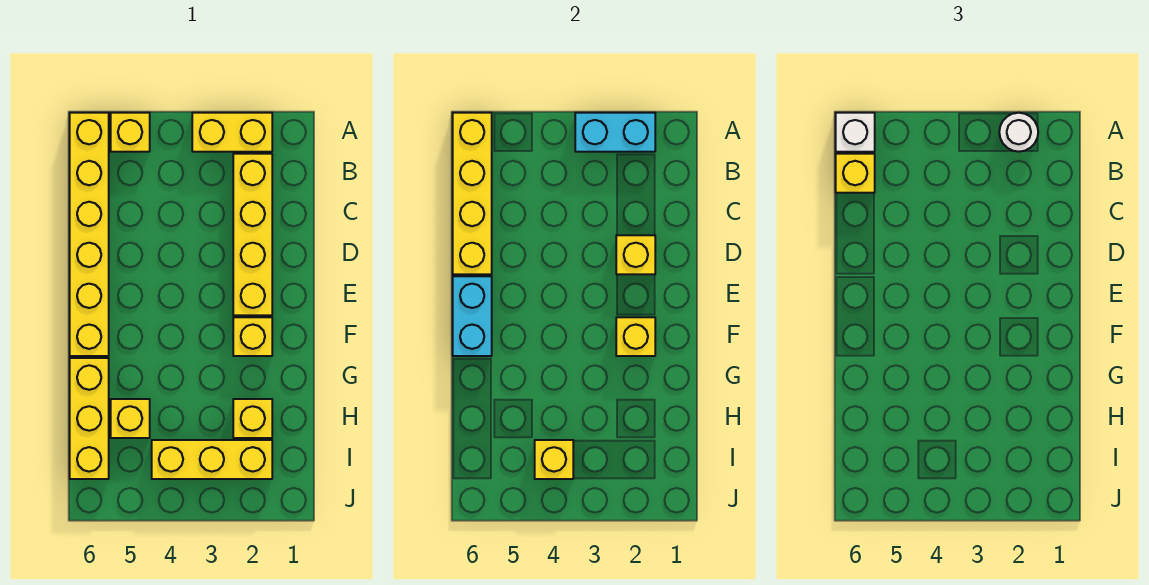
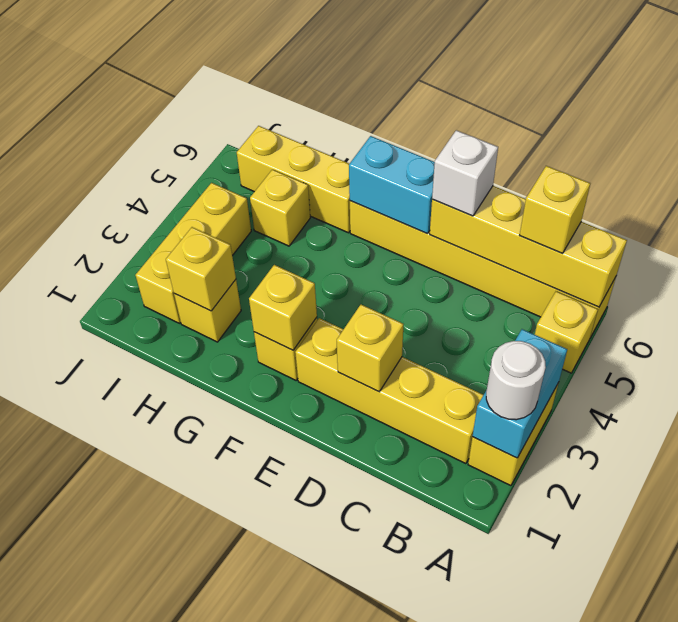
white brick A6 level 3 -> white brick D6 level 3
yellow brick I4 level 2 -> yellow brick H2 level 2

